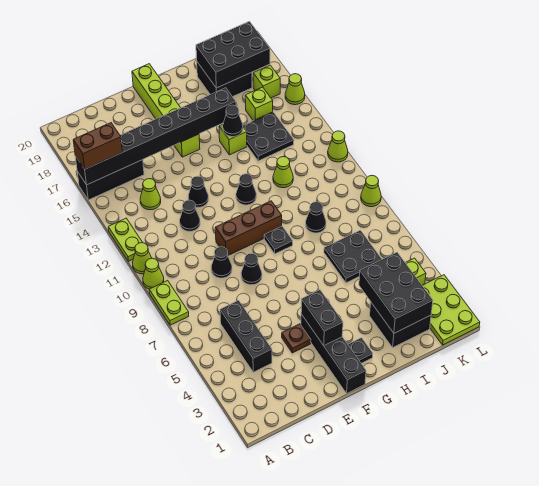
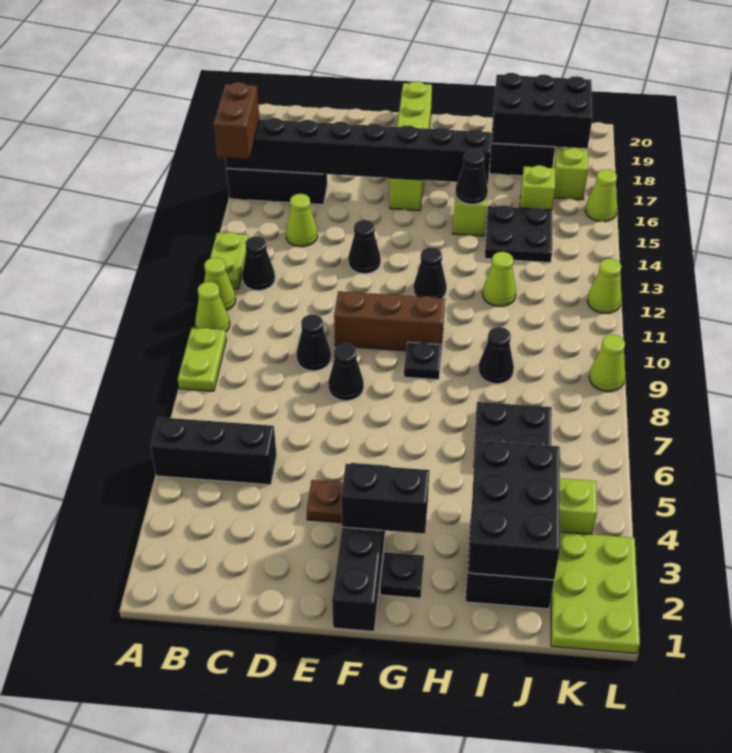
brown brick A16:B16 level 3 -> brown brick A15:A16 level 3
black brick C4:C6 level 1 -> black brick A5:C5 level 1
black cone D12 level 1 -> black cone B12 level 1
black brick F3:F4 level 2 -> black brick F3:G3 level 2

